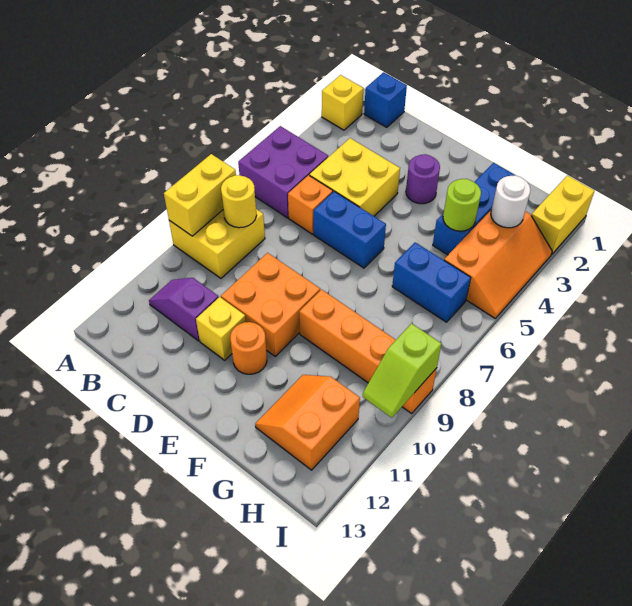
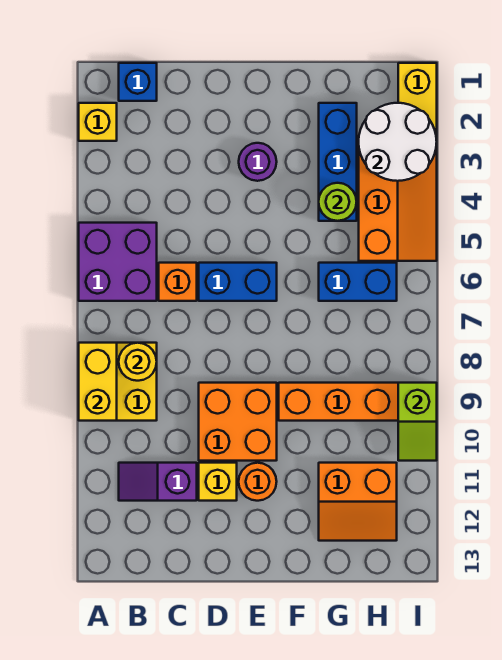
yellow brick C4:D5 level 1 -> none
orange slope G11:H12 level 1 top H -> orange slope G11:H12 level 1 top 11
white round brick H3 level 2 -> white round brick H2:I3 level 2

